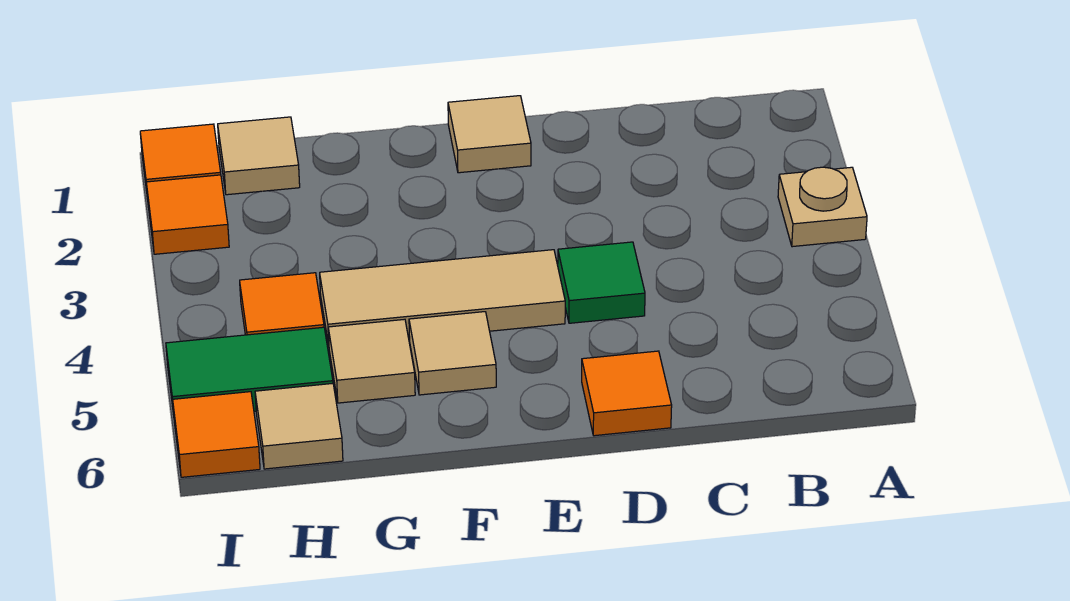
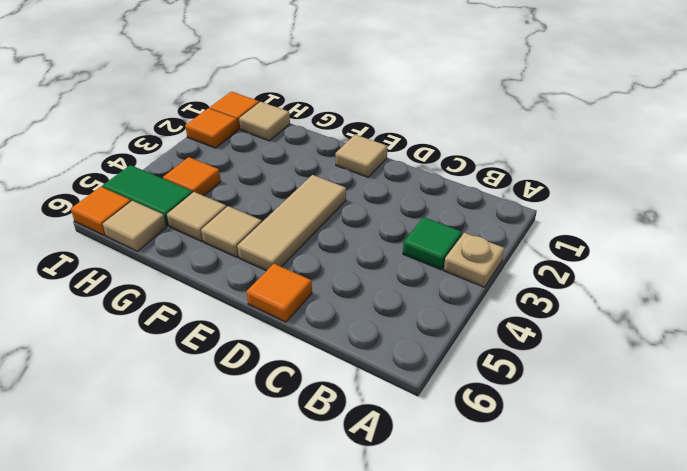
green tile D4 level 1 -> green tile B3 level 1
tan tile E4:G4 level 1 -> tan tile E3:E5 level 1

